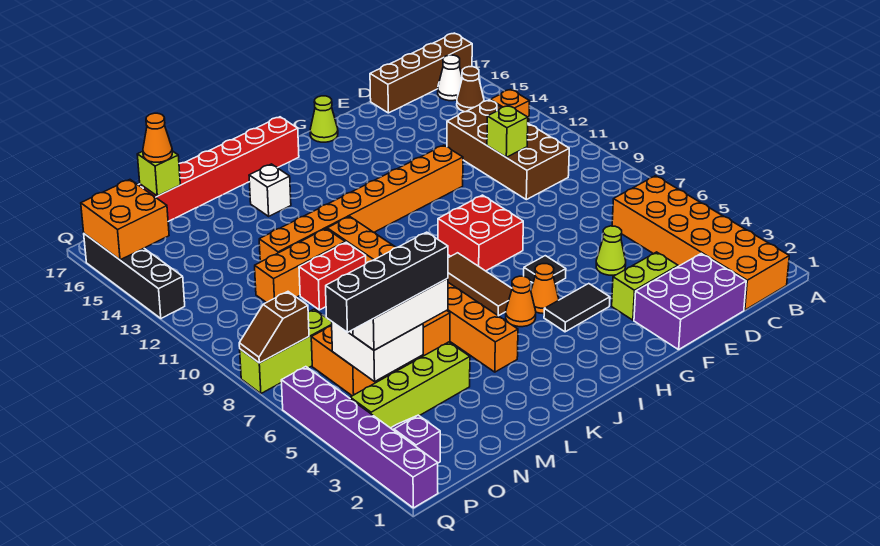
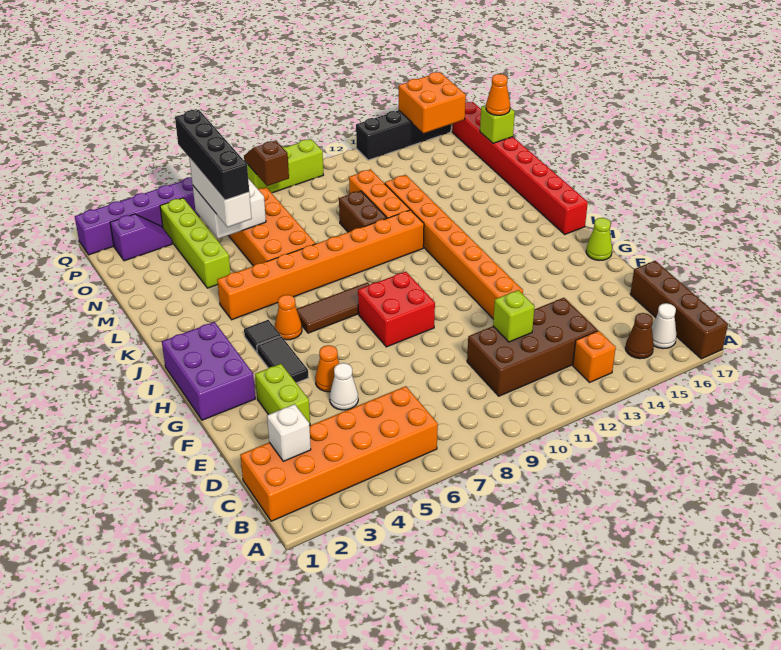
purple brick D1:F2 level 1 -> purple brick G1:I2 level 1
lime cone E5 level 1 -> white cone E5 level 1
black tile G6 level 1 -> black tile I4 level 1
orange cone H5 level 1 -> orange cone F5 level 1
white brick K15 level 1 -> white brick C2 level 2
red brick L10:M10 level 1 -> brown brick L10:M10 level 1
lime brick O8:Q8 level 1 -> lime brick Q8:Q10 level 1

